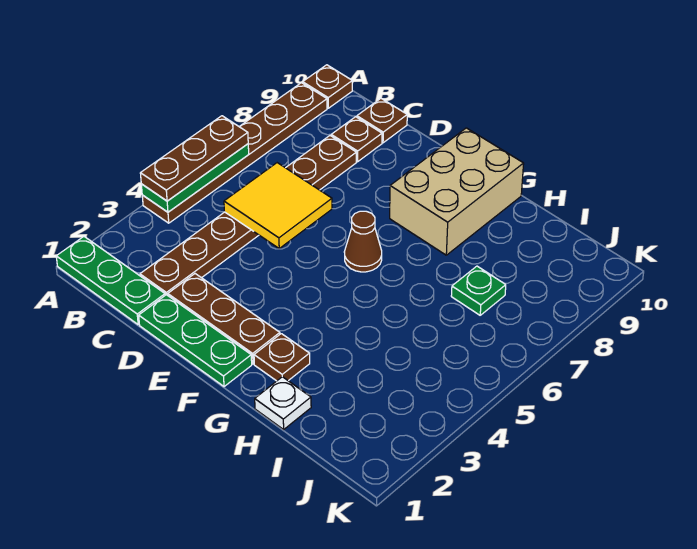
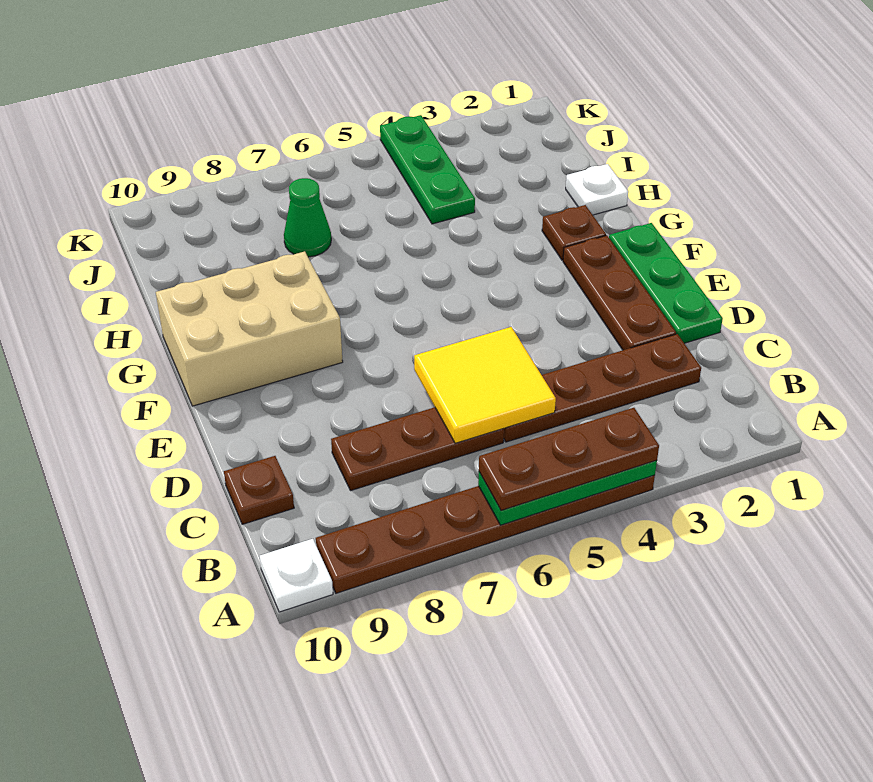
green plate A1:C1 level 1 -> green plate I4:K4 level 1
brown plate A10 level 1 -> white plate A10 level 1
brown plate C9 level 1 -> none
brown cone F6 level 1 -> none
green plate I7 level 1 -> green cone I7 level 1

